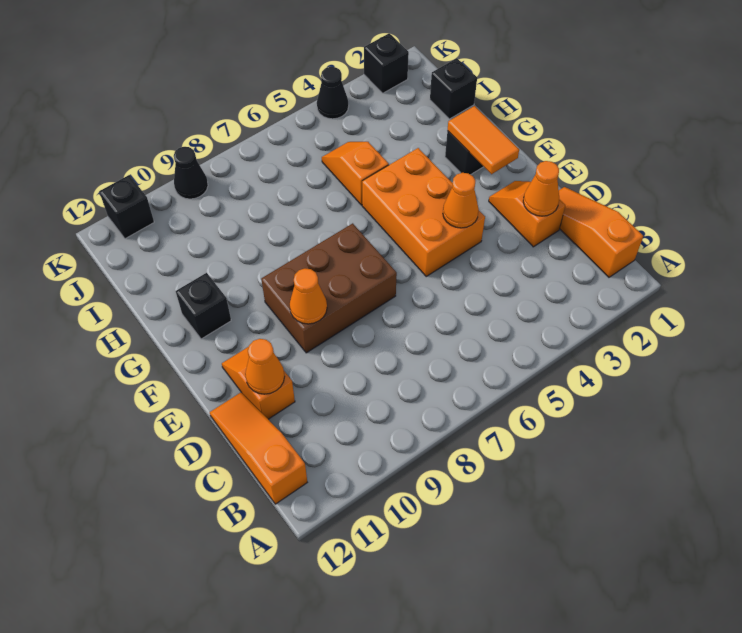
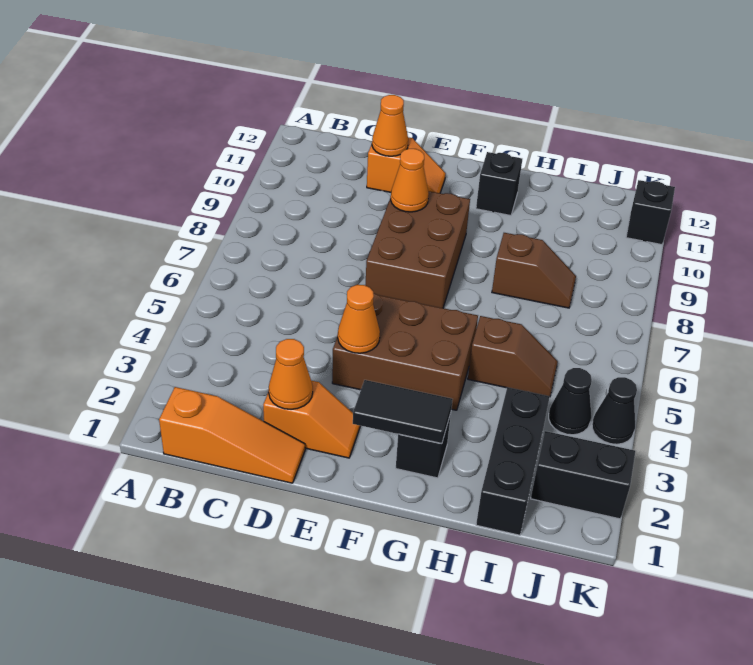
orange slope B12:D12 level 1 top B -> none
orange brick E4:G5 level 1 -> brown brick E4:G5 level 1
orange tile F2:G2 level 2 -> black tile F2:G2 level 2
orange slope H5:I5 level 1 top H -> brown slope H5:I5 level 1 top H
none -> brown slope H8:I8 level 1 top H
black brick I1 level 1 -> black brick I1:I3 level 1
black brick K2 level 1 -> black brick J2:K2 level 1
black cone K9 level 1 -> black cone J4 level 1

